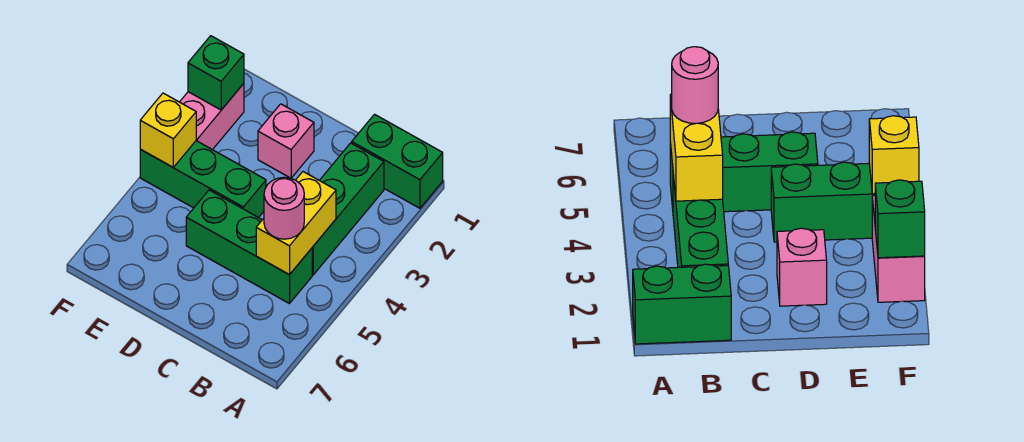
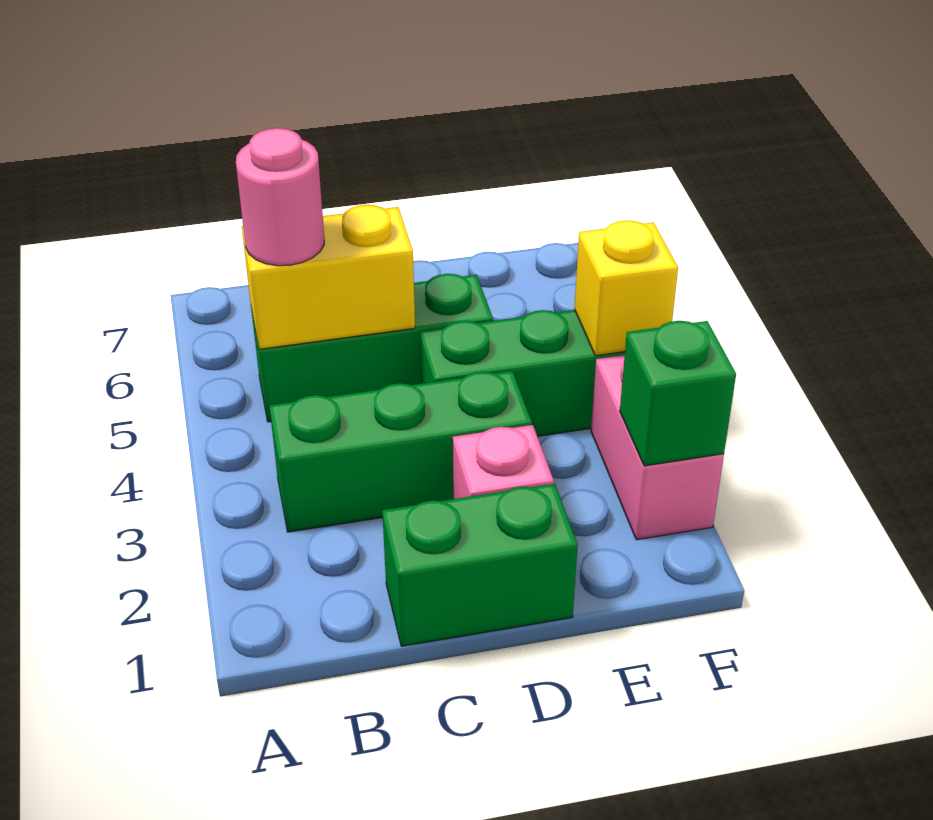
green brick A1:B1 level 1 -> green brick C1:D1 level 1
green brick B2:B4 level 1 -> green brick B3:D3 level 1
yellow brick B4:B5 level 2 -> yellow brick B5:C5 level 2

